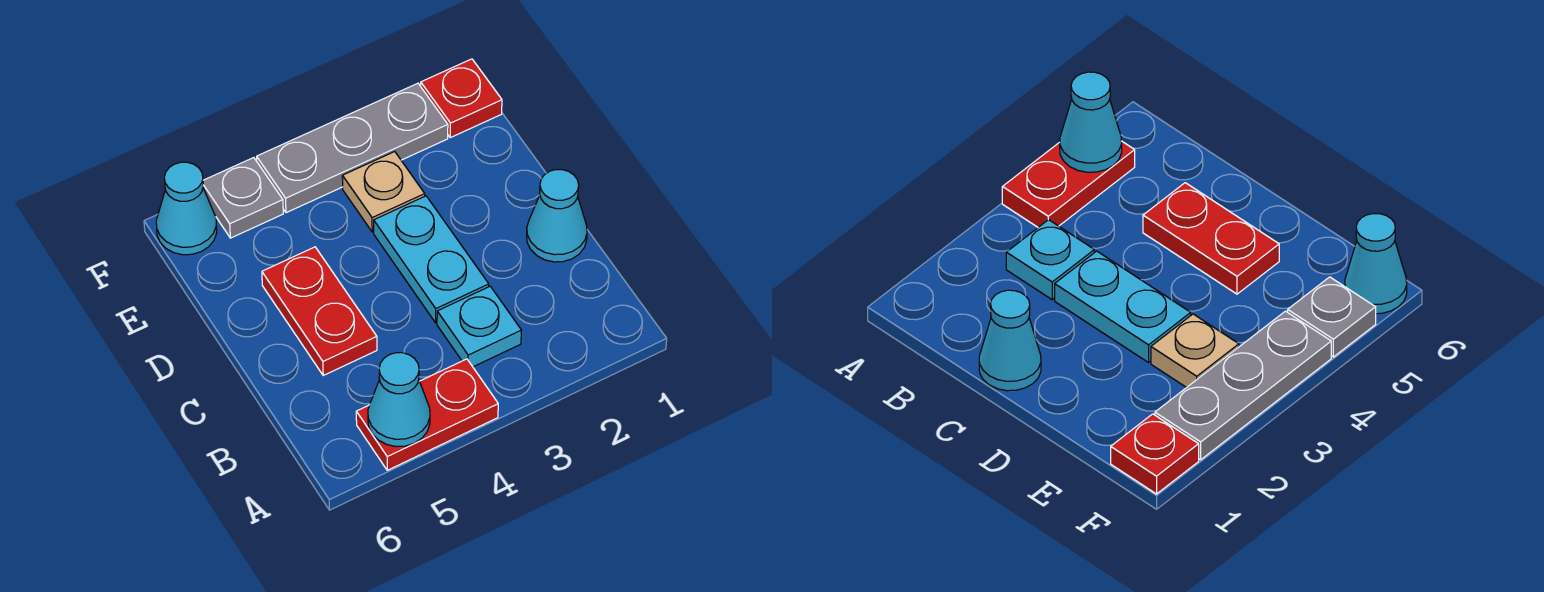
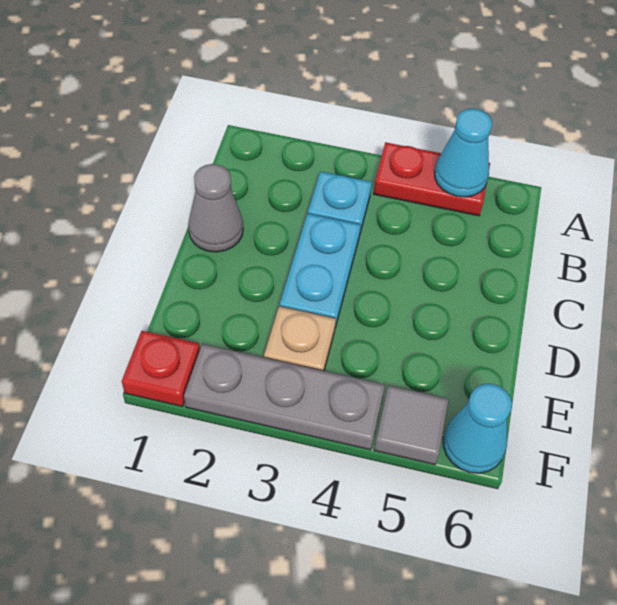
cyan cone C1 level 1 -> grey cone C1 level 1
red plate C5:D5 level 1 -> none
grey plate F5 level 1 -> grey tile F5 level 1

